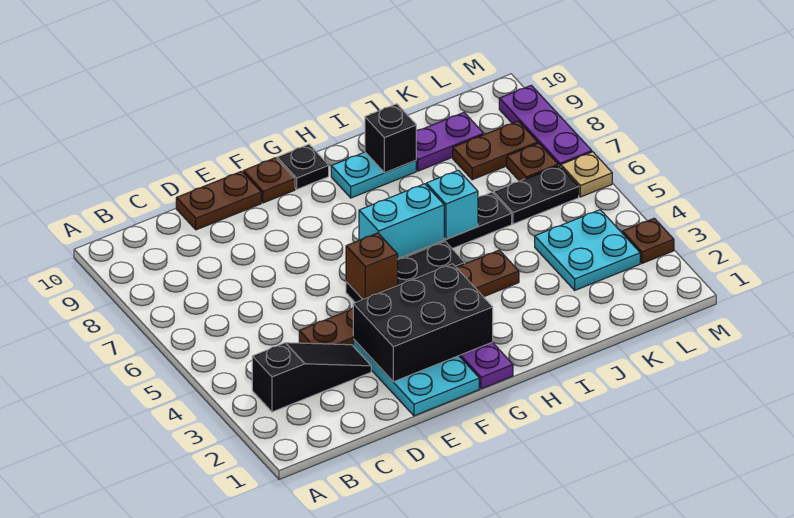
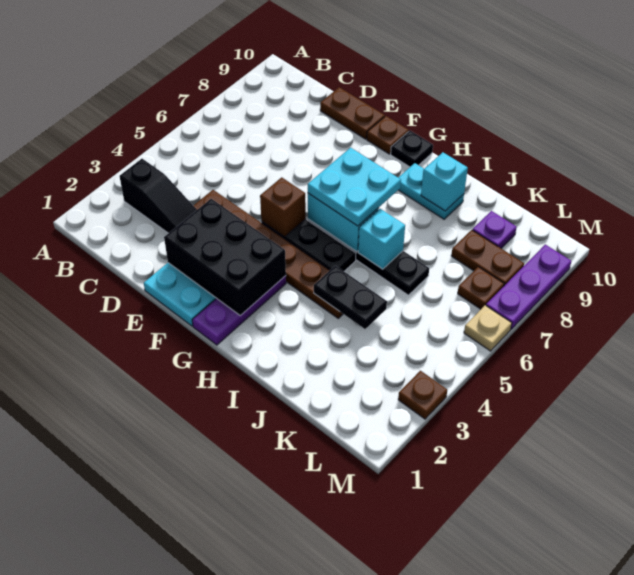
black brick I9 level 2 -> cyan brick I9 level 2
purple plate J9:K9 level 1 -> purple plate K9 level 1
cyan plate K3:L4 level 1 -> cyan plate G6:H7 level 3
black plate K6:L6 level 1 -> black plate I4:J4 level 2

